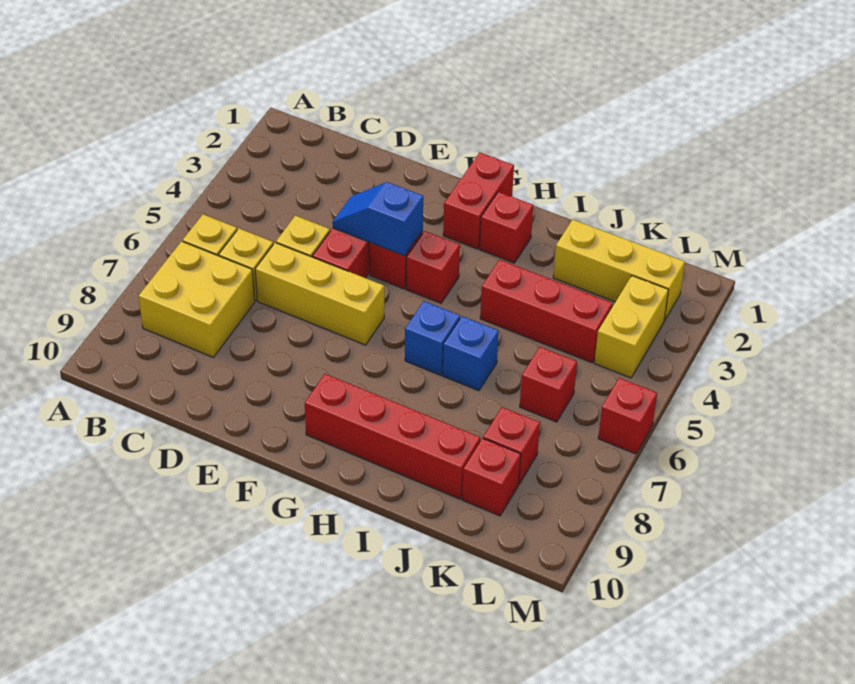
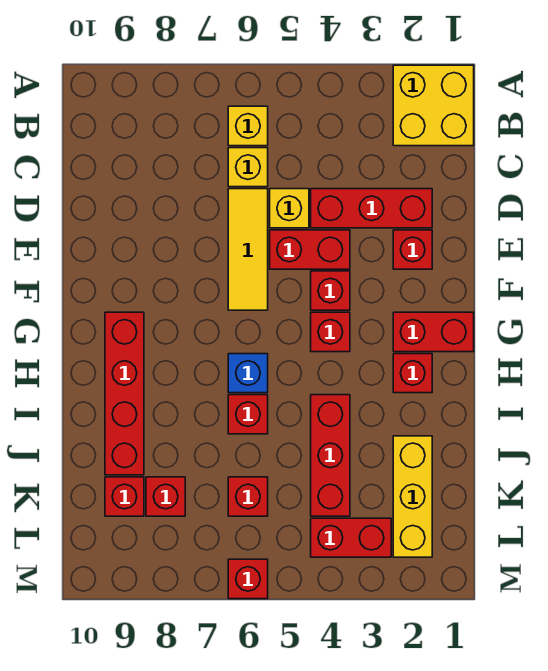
yellow brick B7:C8 level 1 -> yellow brick A1:B2 level 1
none -> red brick D2:D4 level 1
yellow brick D6:F6 level 1 -> yellow tile D6:F6 level 1
none -> red brick E2 level 1
blue slope E4:F4 level 2 top F -> none
blue brick I6 level 1 -> red brick I6 level 1
yellow brick L3:L4 level 1 -> red brick L3:L4 level 1

